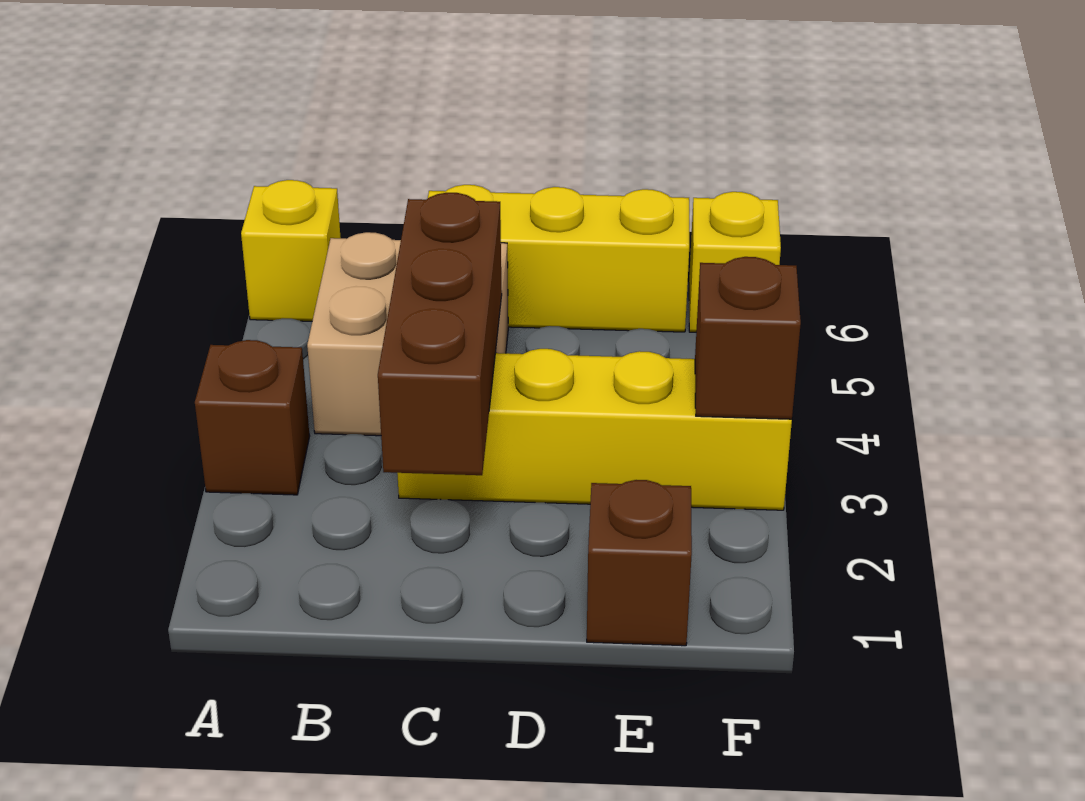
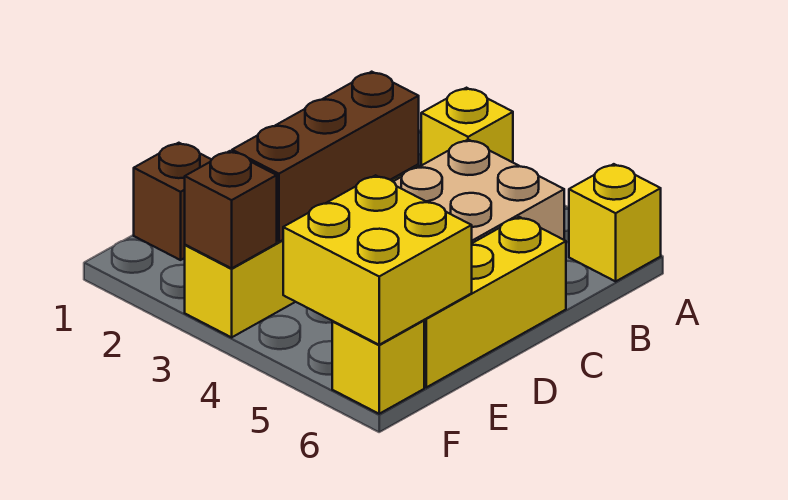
brown brick A3 level 1 -> yellow brick A3 level 1
brown brick C2:C4 level 2 -> brown brick C3:E3 level 2
none -> yellow brick E5:F6 level 2

